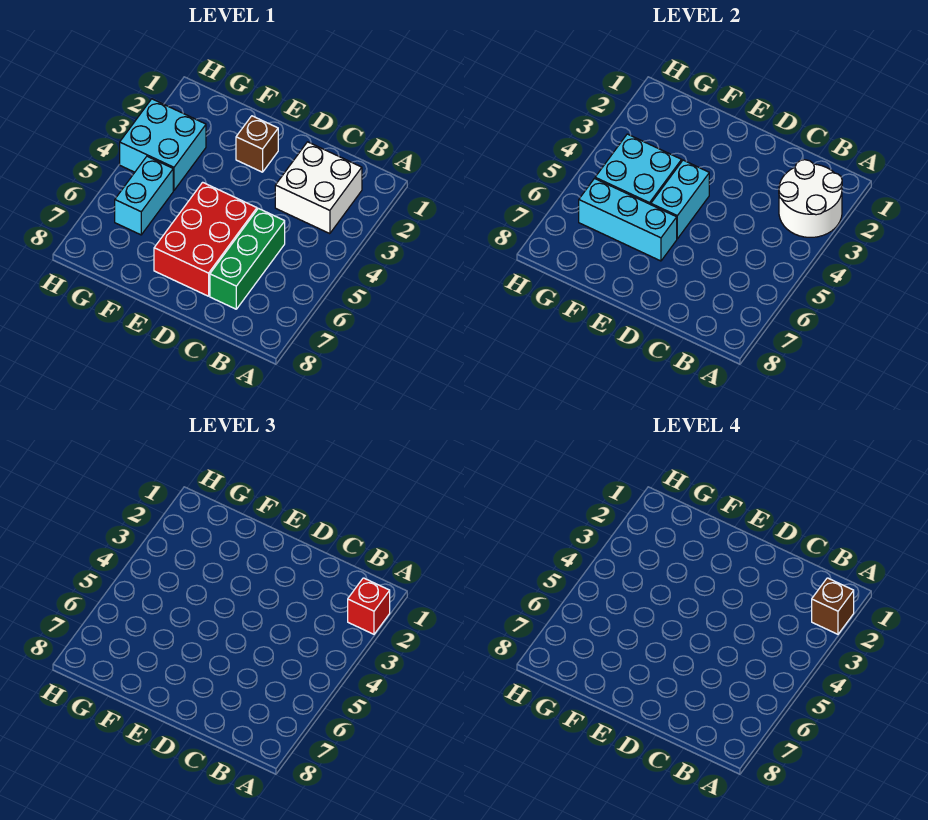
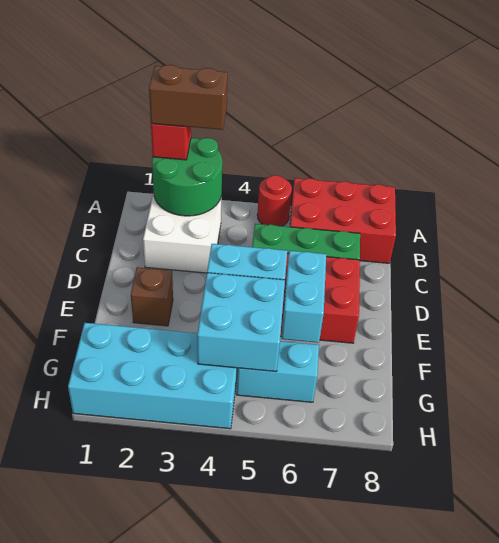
white round brick A2:B3 level 2 -> green round brick A2:B3 level 2
brown brick A2 level 4 -> brown brick A2:A3 level 4
none -> red round brick A5 level 1
none -> red brick A6:B8 level 1
cyan brick E6:G6 level 2 -> cyan brick E6:F6 level 2
cyan brick G3:H4 level 1 -> cyan brick G1:H4 level 1

